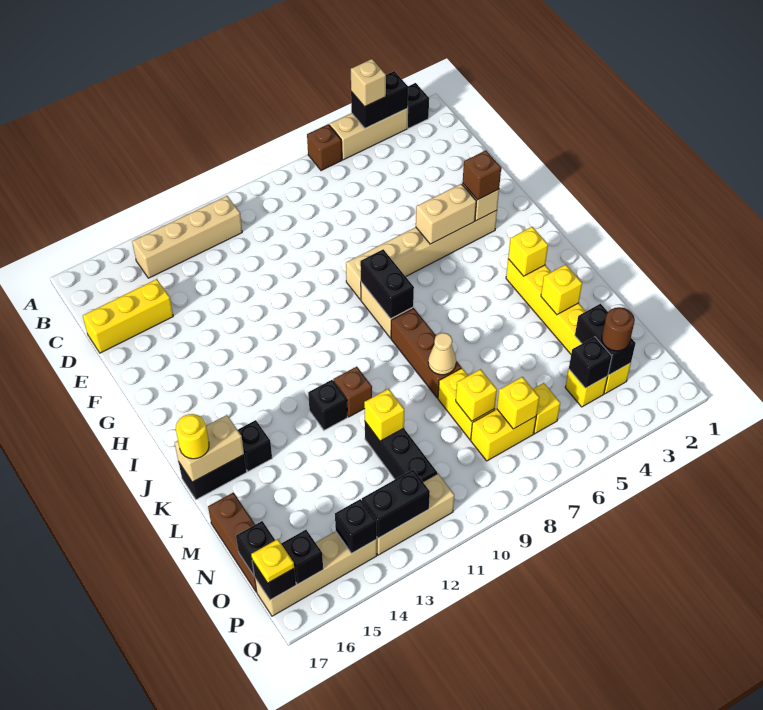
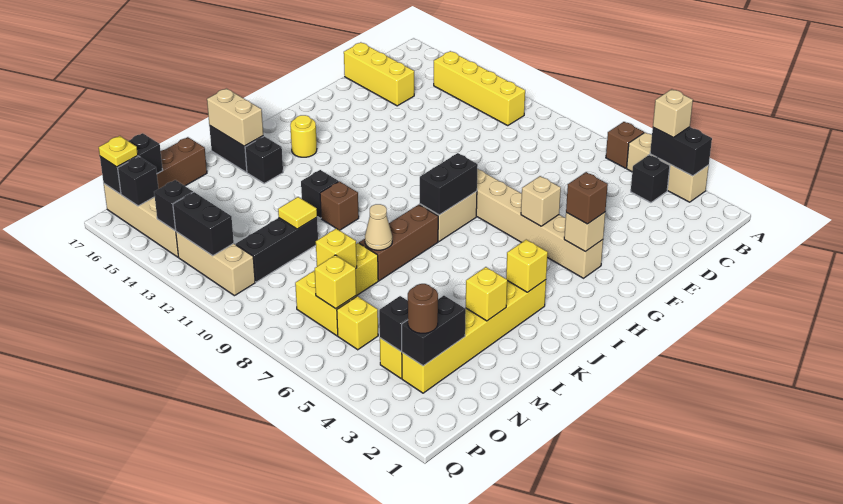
black brick A2 level 1 -> black brick B4 level 1
tan brick B11:B14 level 1 -> yellow brick B11:B14 level 1
tan brick G4:G5 level 2 -> tan brick G5 level 2
yellow round brick K17 level 3 -> yellow round brick I15 level 1
yellow brick M11 level 2 -> yellow tile M11 level 2

